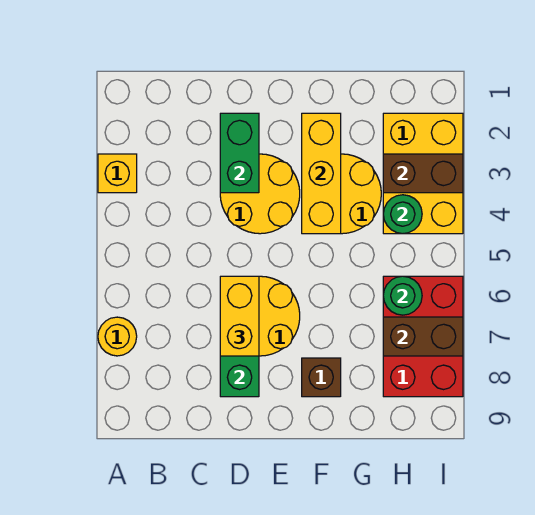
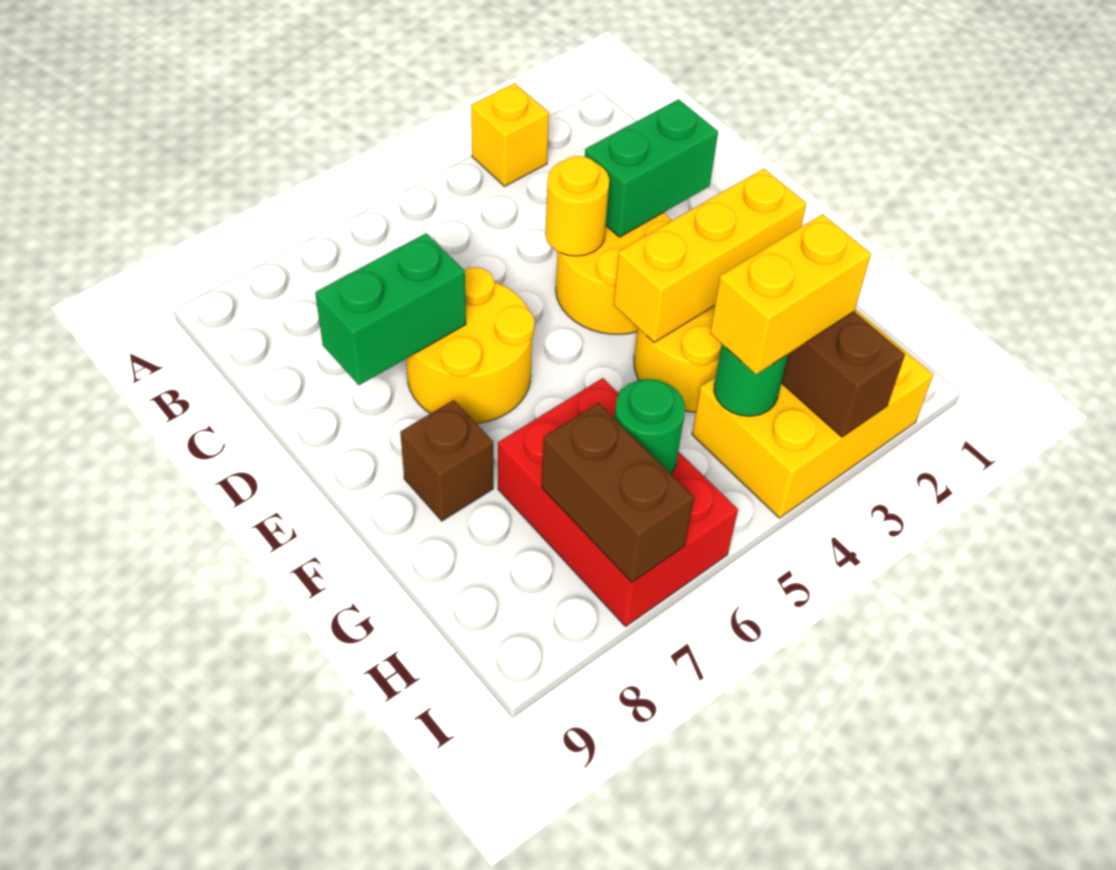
yellow round brick A7 level 1 -> yellow round brick D4 level 2
yellow brick D6:D7 level 3 -> yellow brick H3:H4 level 3
red brick H6:I8 level 1 -> red brick G6:I7 level 1

